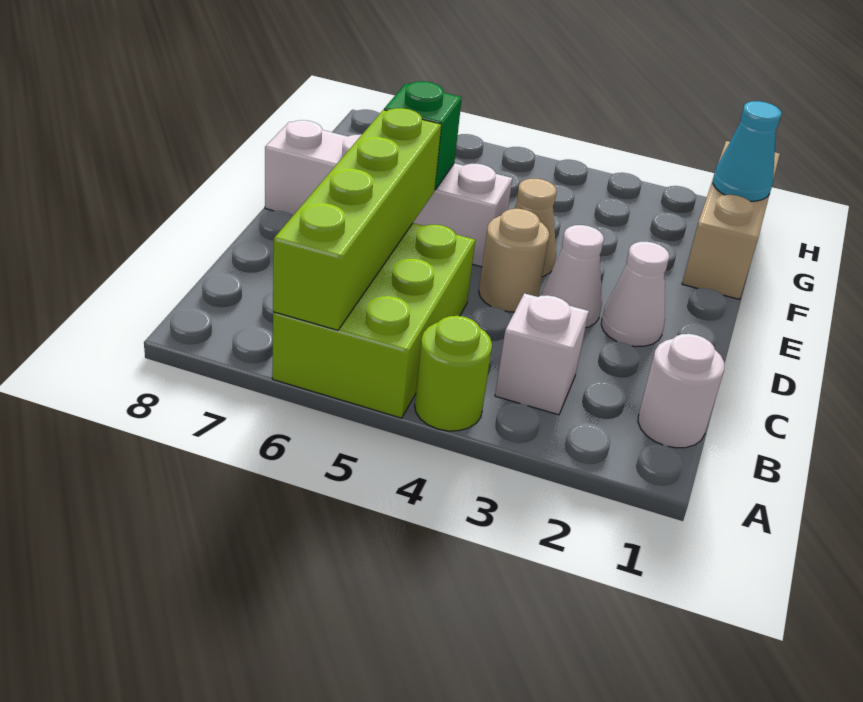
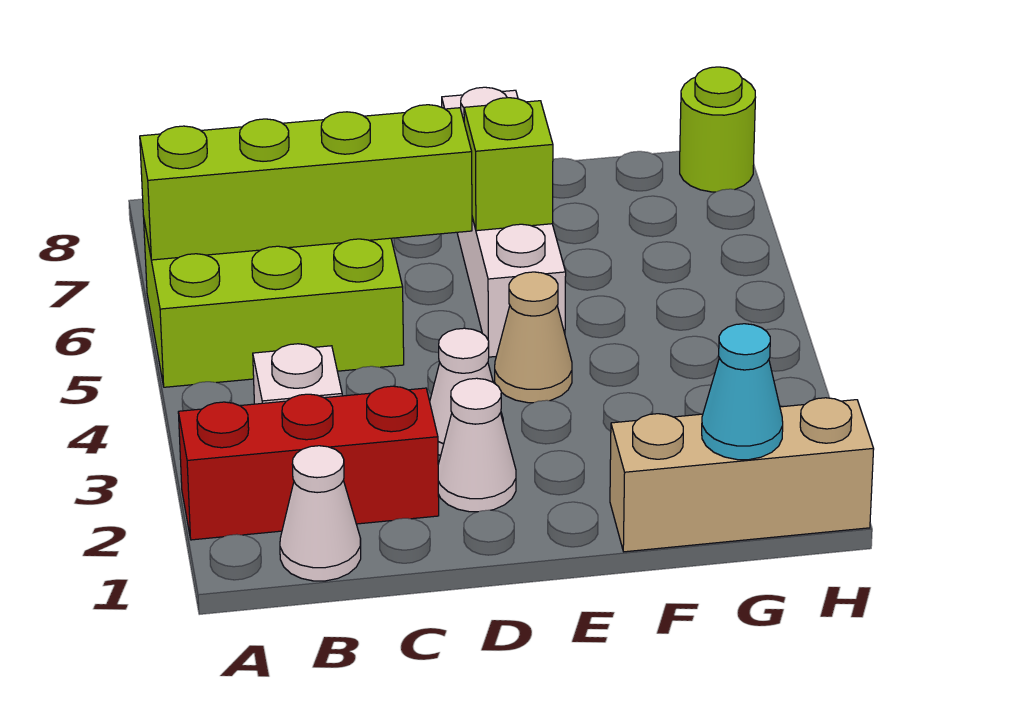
none -> red brick A2:C2 level 1
lime round brick A4 level 1 -> lime round brick H8 level 1
white round brick B1 level 1 -> white cone B1 level 1
tan round brick D4 level 1 -> none
green brick E6 level 2 -> lime brick E6 level 2

